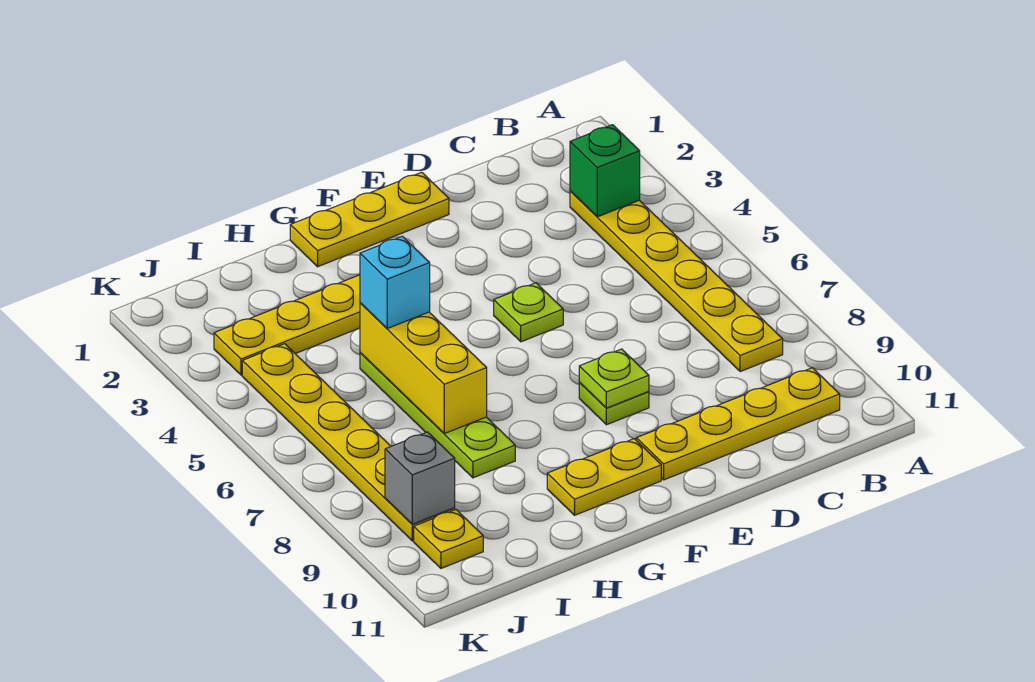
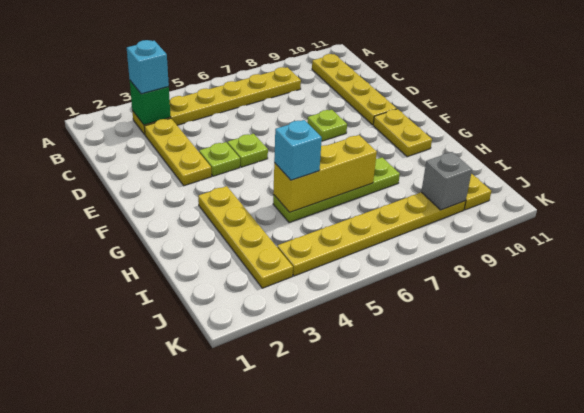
none -> cyan brick B3 level 3
yellow plate E1:G1 level 1 -> yellow plate C3:E3 level 1
lime plate E8 level 2 -> lime plate E4 level 1

